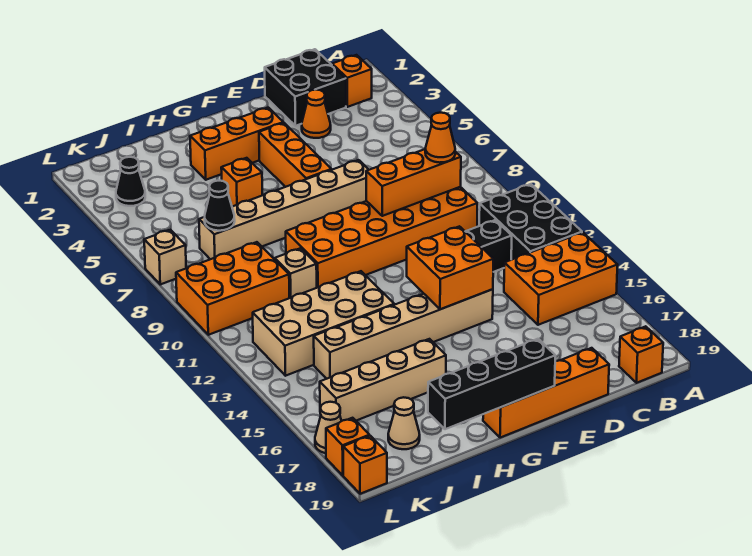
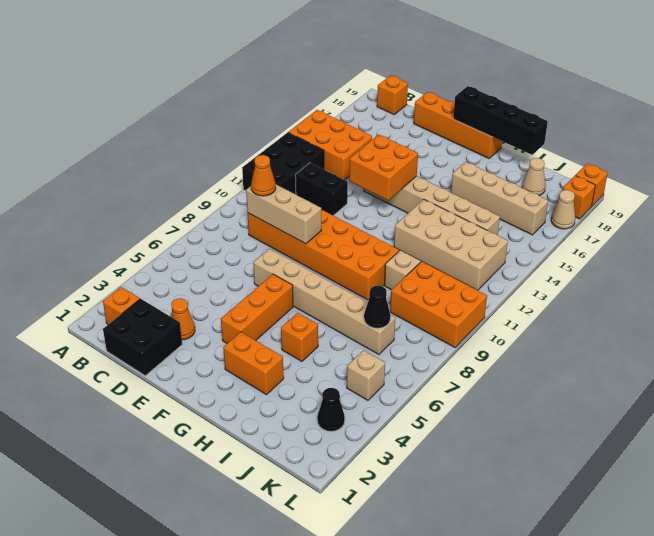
orange brick C9:E9 level 2 -> tan brick C9:E9 level 2
orange brick F3:H3 level 1 -> orange brick G3:H3 level 1
tan brick L7 level 1 -> tan brick K5 level 1

